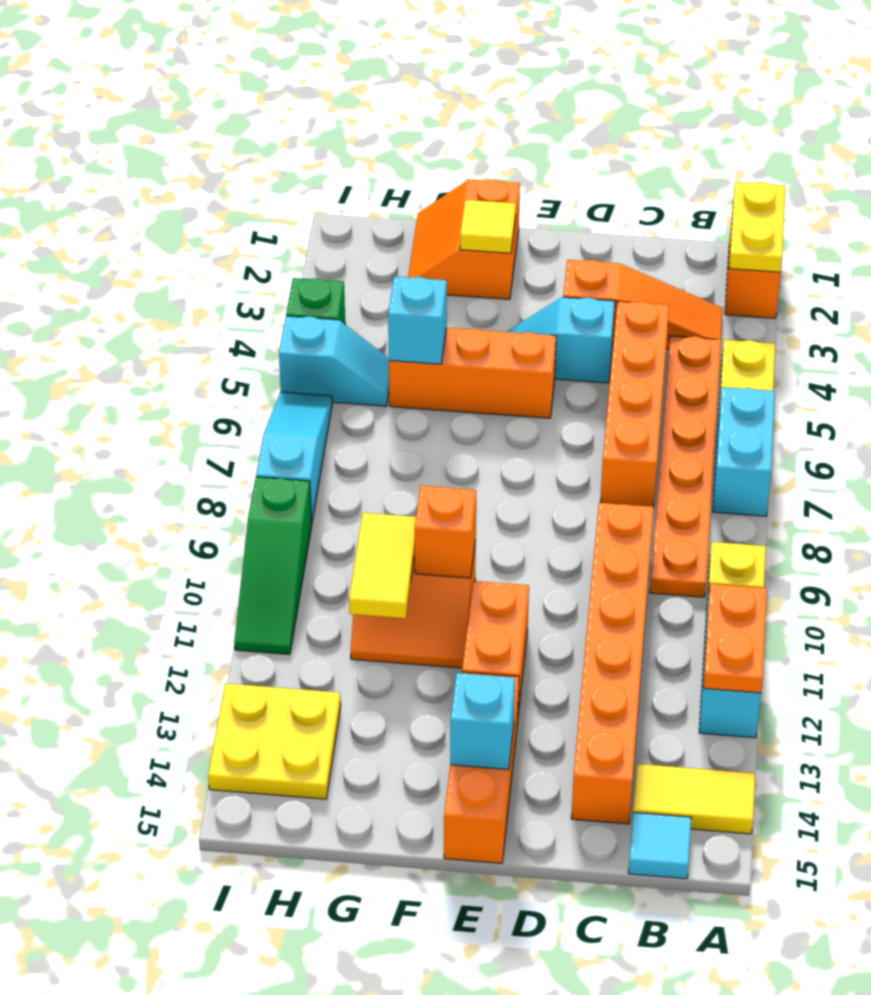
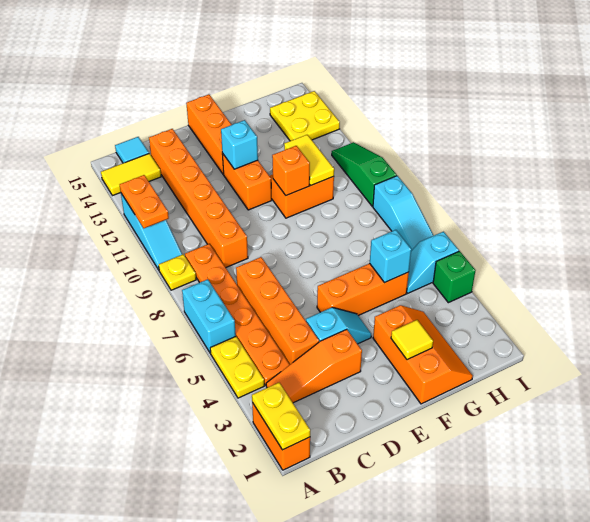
cyan brick E14 level 2 -> cyan brick E12 level 2
orange slope F1:G2 level 1 top F -> orange slope F1:G3 level 1 top F

